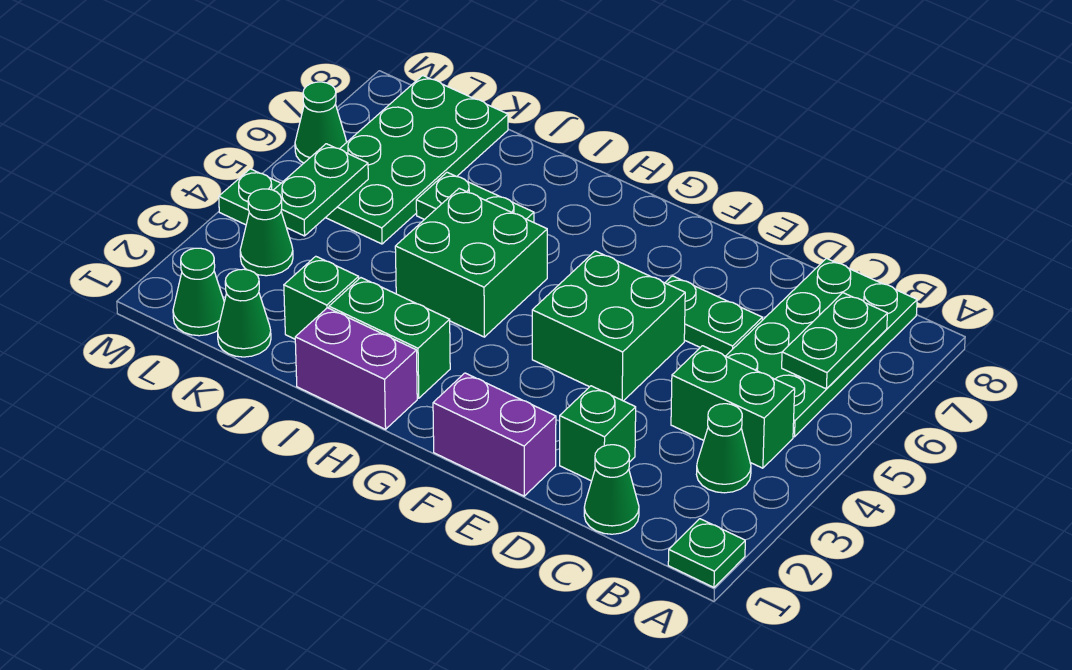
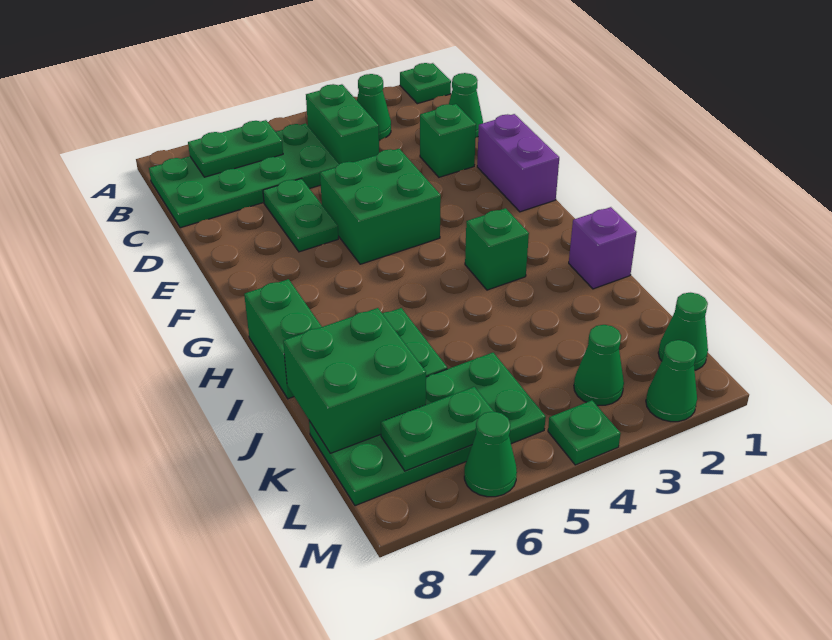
purple brick H1:I1 level 1 -> purple brick I1 level 1
green brick H2:I2 level 1 -> green brick H8:I8 level 1
green brick H4:I5 level 1 -> green brick J7:K8 level 2
green brick J2 level 1 -> green brick H3 level 1
green cone K1 level 1 -> green cone M2 level 1
green plate L4:L5 level 2 -> green plate L6:L7 level 2

